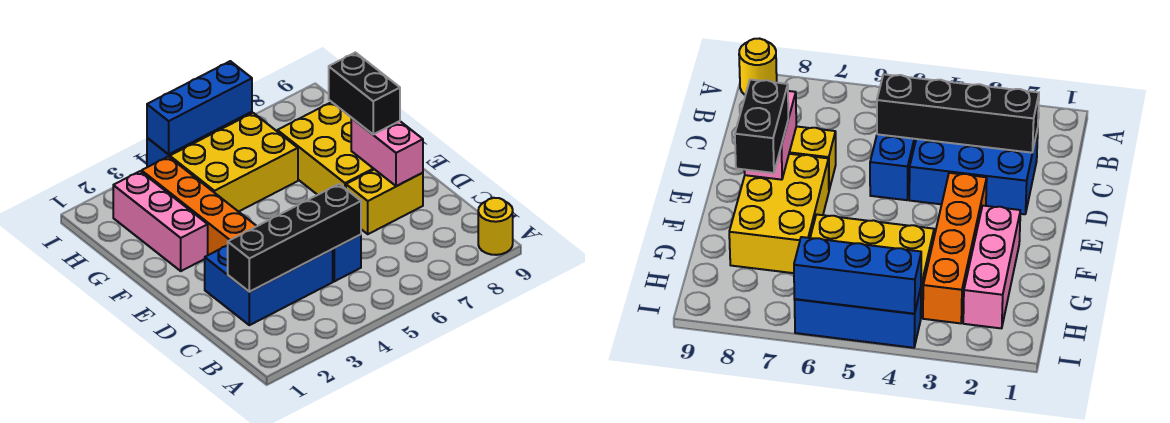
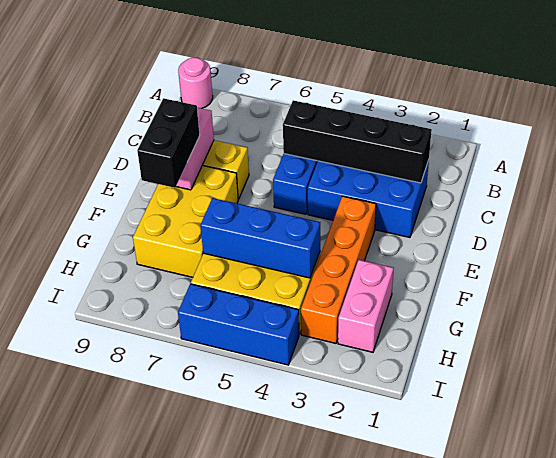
yellow round brick A9 level 1 -> pink round brick A9 level 1
pink brick F2:H2 level 1 -> pink brick G2:H2 level 1
blue brick I4:I6 level 2 -> blue brick G4:G6 level 2

